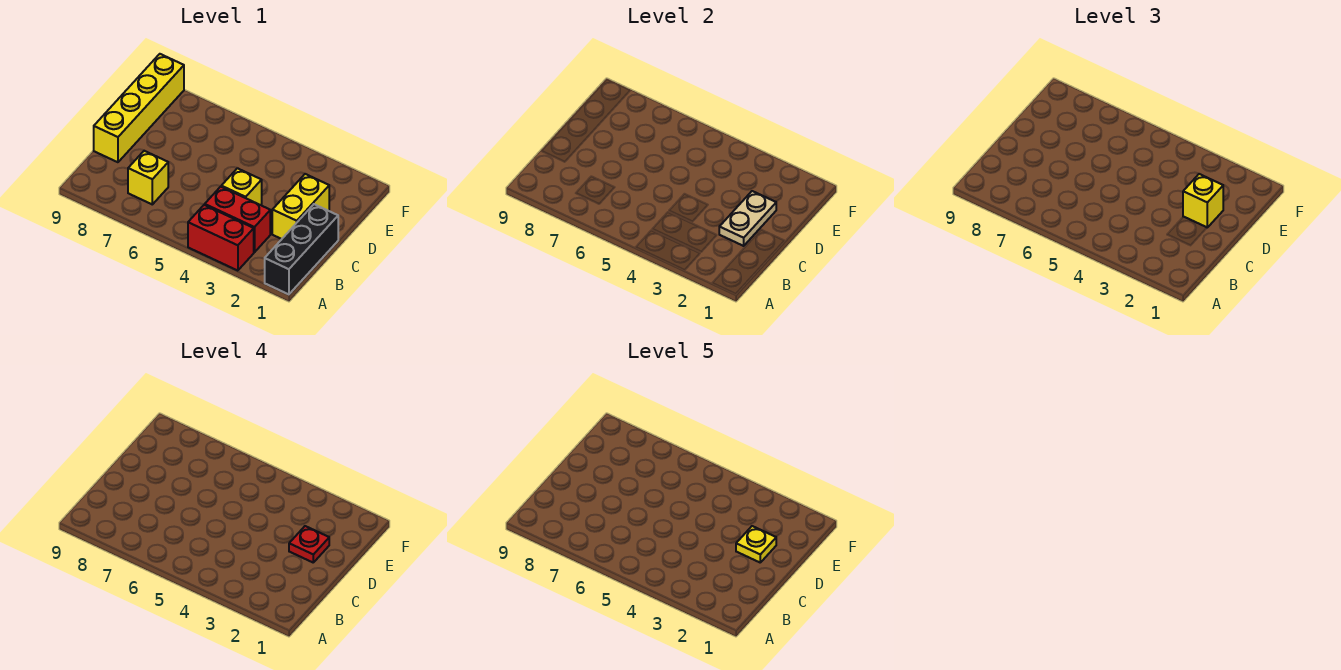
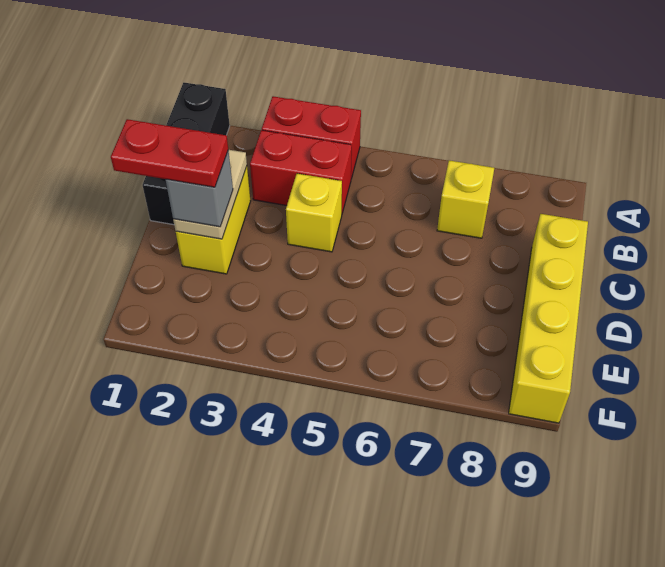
yellow brick D2 level 3 -> grey brick D2 level 3
red plate D2 level 4 -> red plate D1:D2 level 4
yellow plate D2 level 5 -> none

